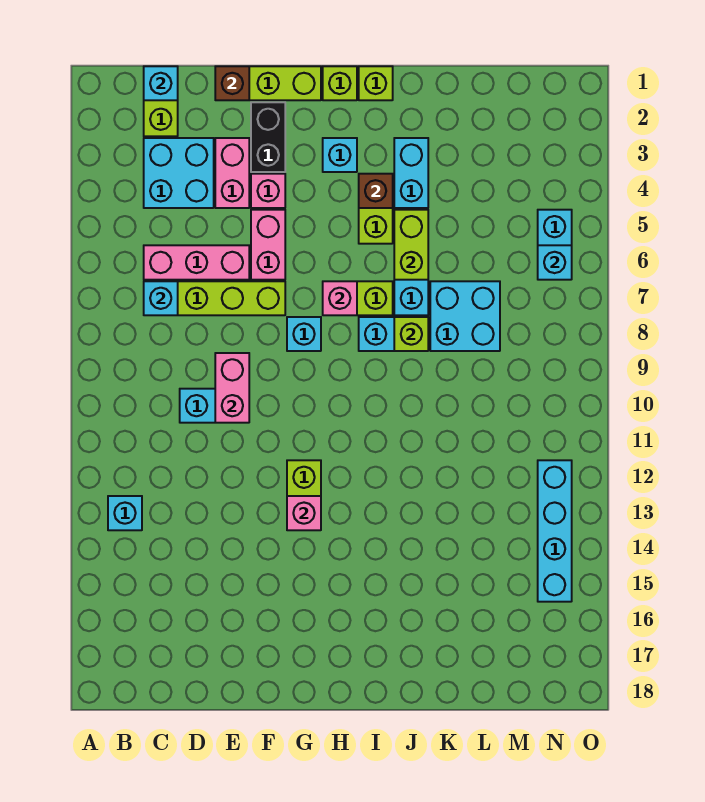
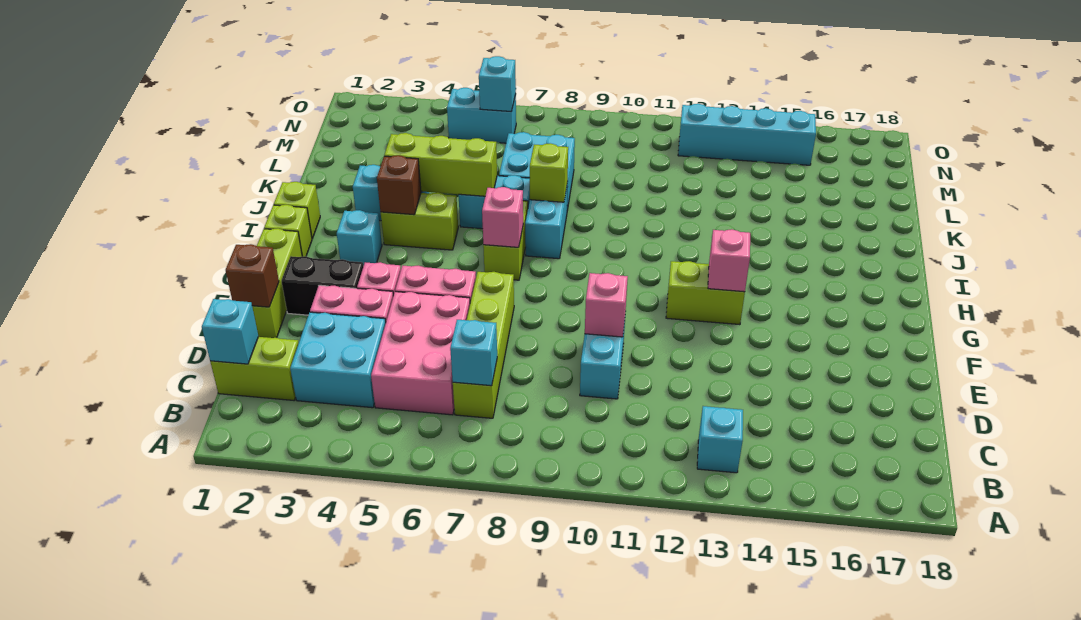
pink brick C6:E6 level 1 -> pink brick C5:E6 level 1
pink brick E9:E10 level 2 -> pink brick E10 level 2
cyan brick G8 level 1 -> none
lime brick J5:J6 level 2 -> lime brick J4:J6 level 2

